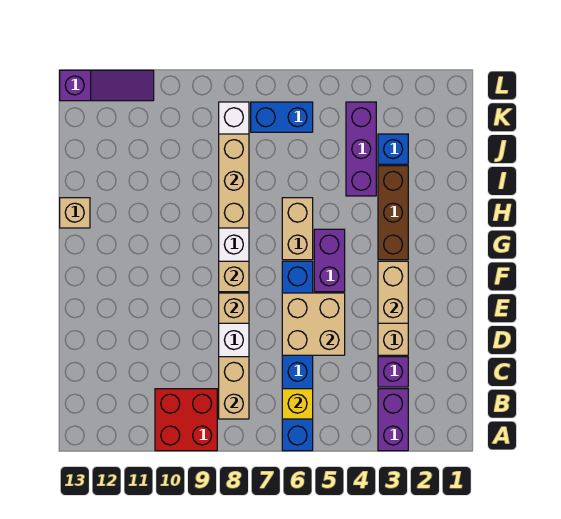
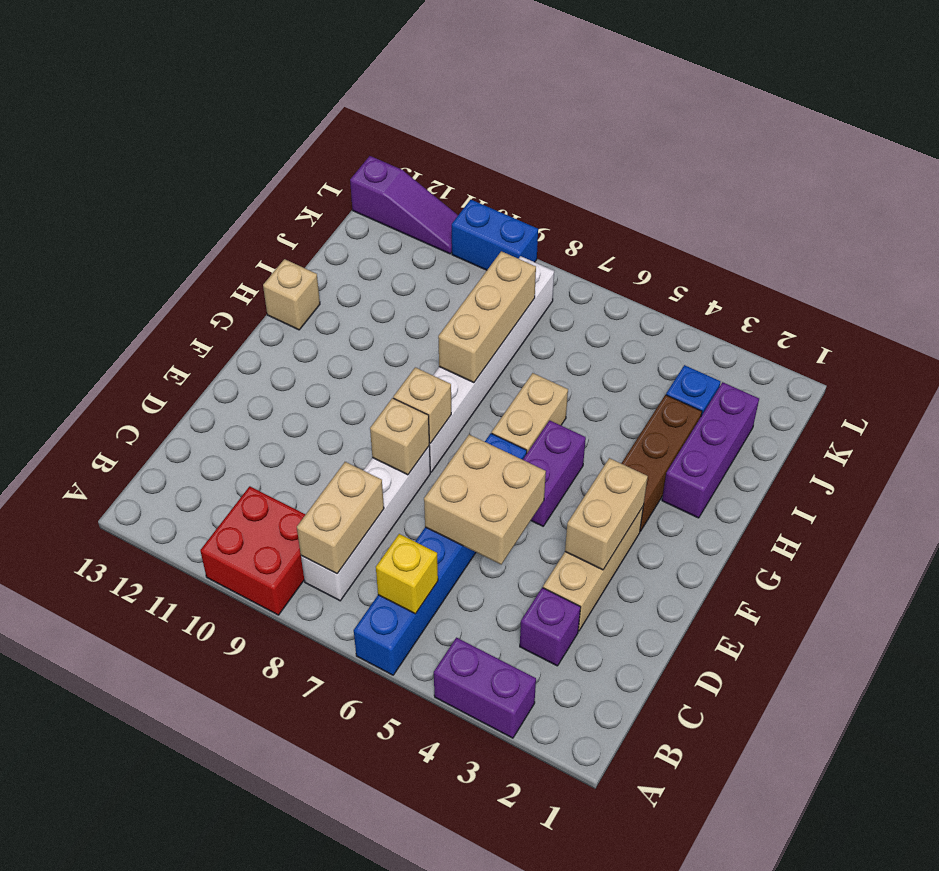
purple brick A3:B3 level 1 -> purple brick A3:A4 level 1
purple brick I4:K4 level 1 -> purple brick H2:J2 level 1
blue brick K6:K7 level 1 -> blue brick L9:L10 level 1

